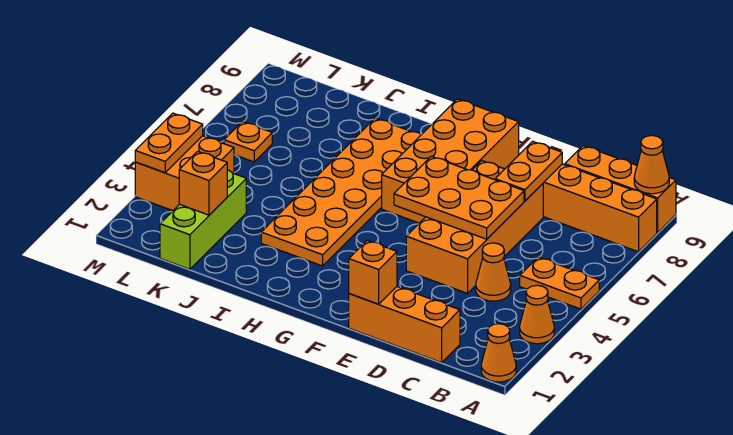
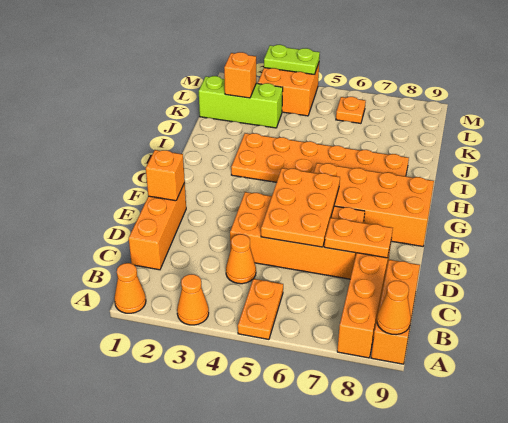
orange plate M3:M4 level 2 -> lime plate M3:M4 level 2

